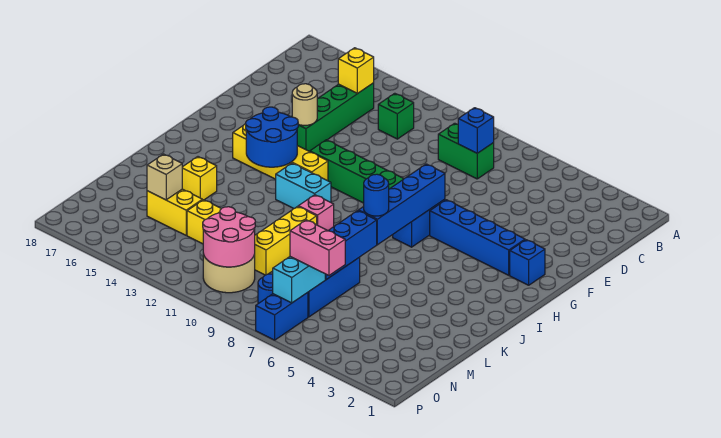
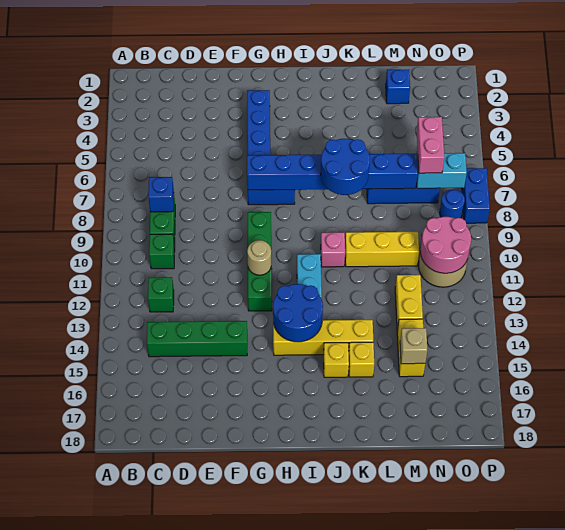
none -> green brick C10 level 1
yellow brick C14 level 2 -> yellow brick J15 level 1
tan round brick F14 level 2 -> tan round brick G11 level 2
blue brick G2 level 1 -> blue brick M2 level 1
yellow brick H12:H15 level 1 -> yellow brick H14:K14 level 1
blue round brick J7 level 3 -> blue round brick J7:K8 level 3
blue brick O7:P7 level 1 -> blue brick P7:P8 level 1

